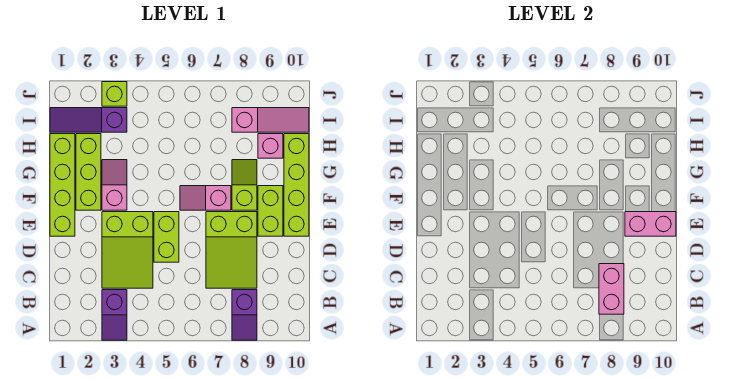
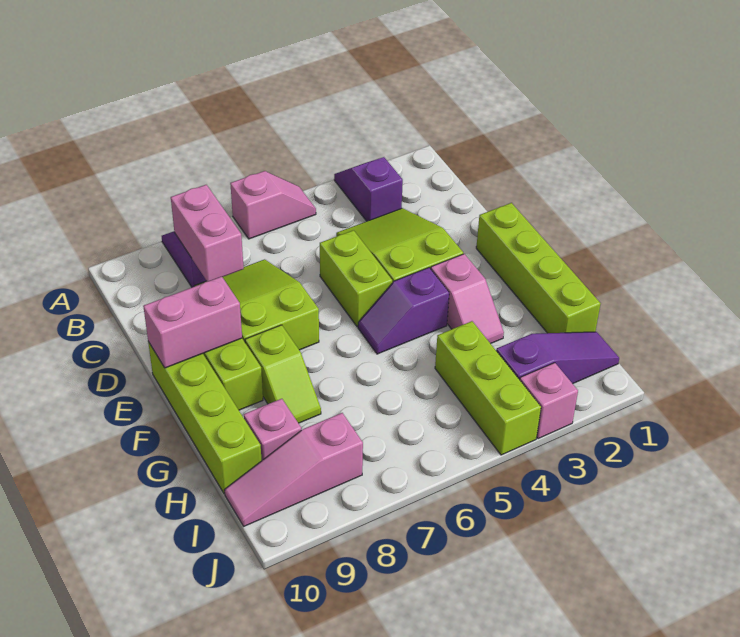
lime brick F2:H2 level 1 -> lime brick H4:J4 level 1
none -> purple slope F4:F5 level 1 top 4
pink slope F6:F7 level 1 top 7 -> pink slope A5:A6 level 1 top 6
lime brick J3 level 1 -> pink brick J3 level 1

